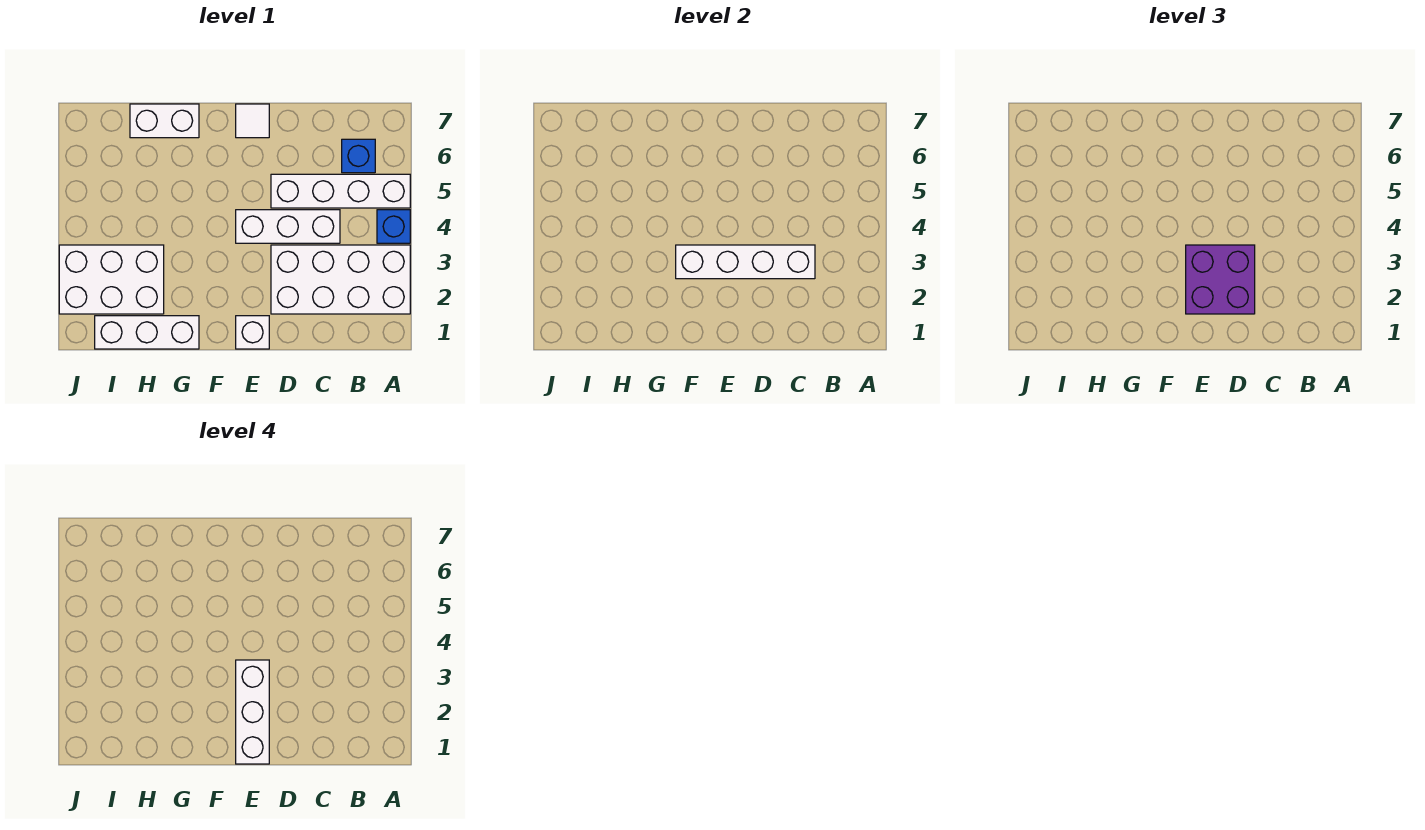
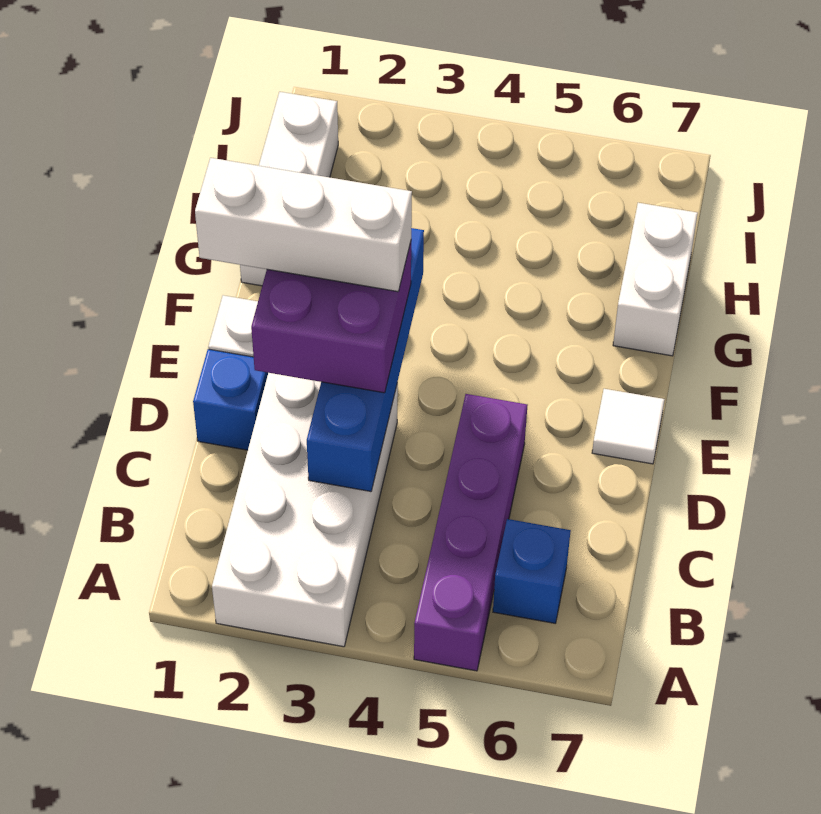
blue brick A4 level 1 -> blue brick D1 level 1
white brick A5:D5 level 1 -> purple brick A5:D5 level 1
white brick C3:F3 level 2 -> blue brick C3:F3 level 2
white brick C4:E4 level 1 -> none
white brick H2:J3 level 1 -> none

